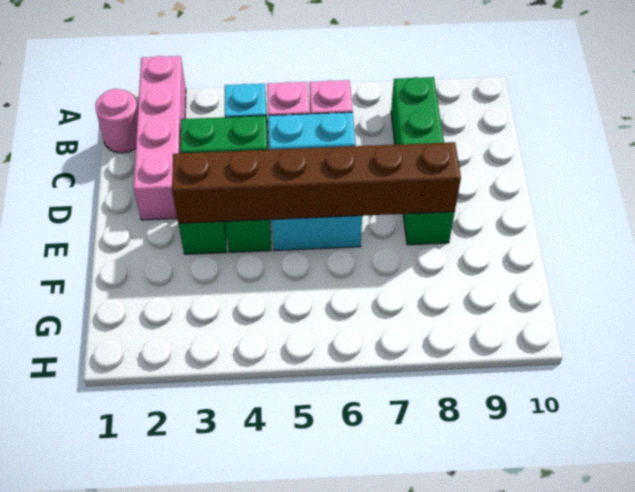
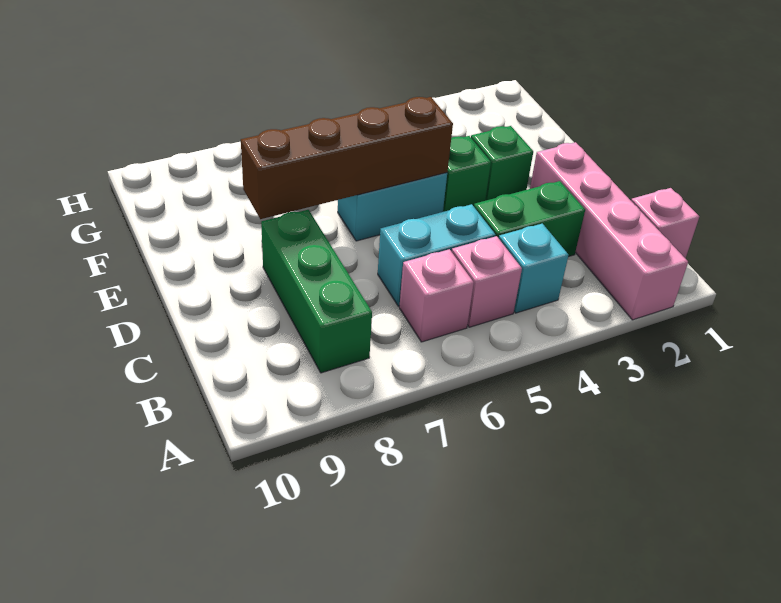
pink round brick B1 level 1 -> pink brick B1 level 1
green brick B8:E8 level 1 -> green brick B8:D8 level 1
brown brick E3:E8 level 2 -> brown brick E5:E8 level 2

